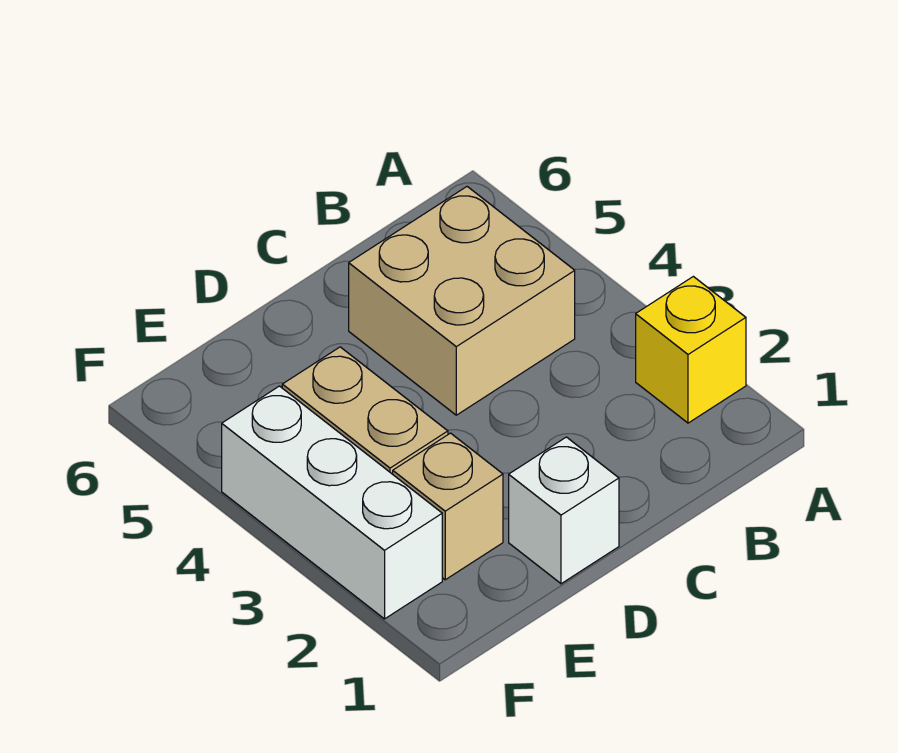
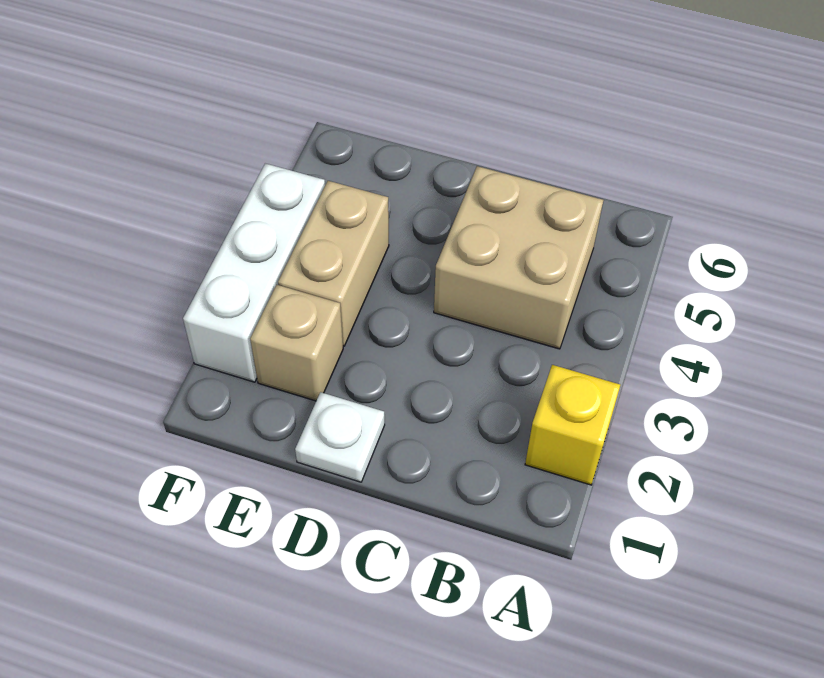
white brick D1 level 1 -> white plate D1 level 1

